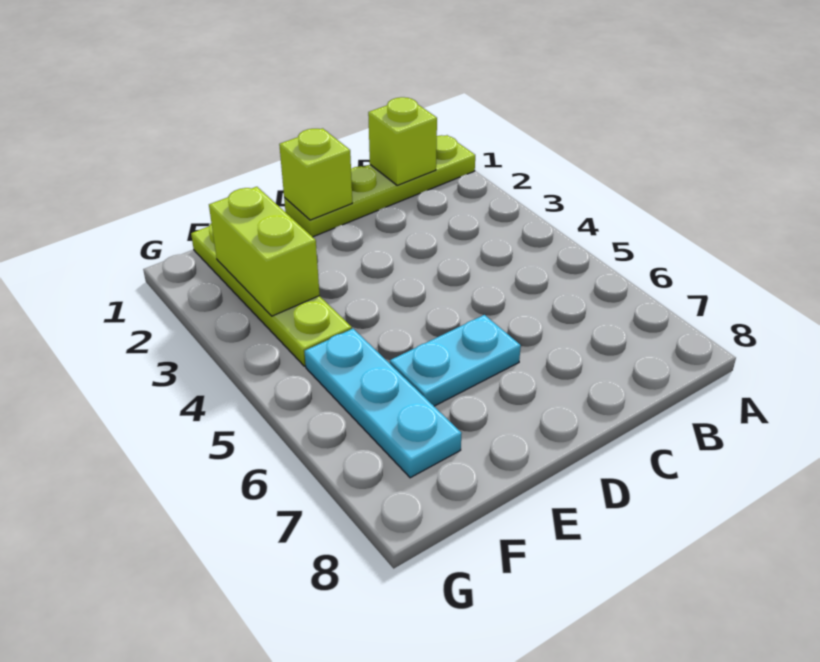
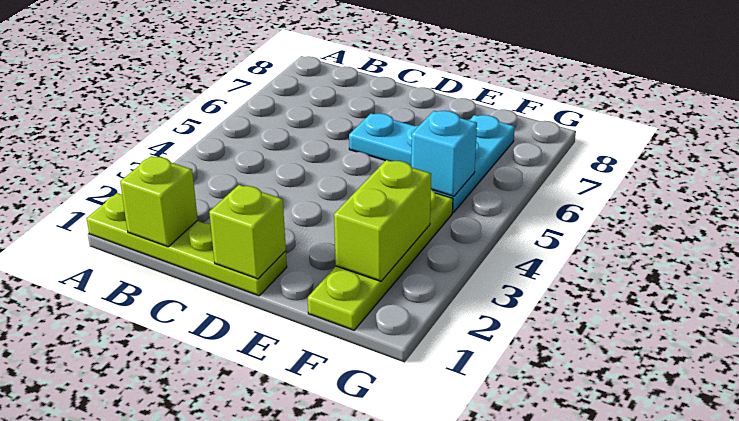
none -> cyan brick F5 level 2

